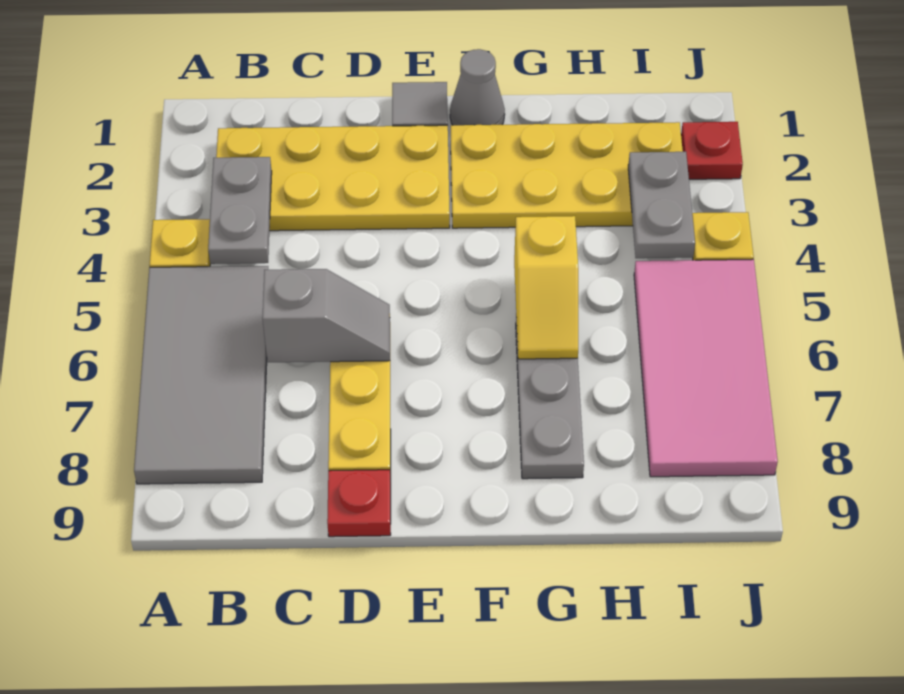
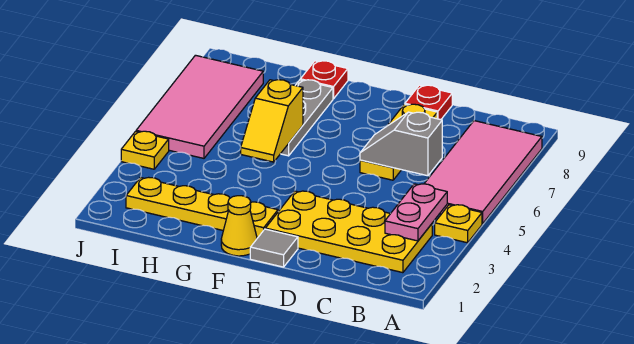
grey tile A5:B8 level 1 -> pink tile A5:B8 level 1
grey plate B3:B4 level 2 -> pink plate B3:B4 level 2
grey cone F1 level 1 -> yellow cone F1 level 1
yellow plate F2:I3 level 1 -> yellow plate F2:I2 level 1
yellow slope G5:G6 level 2 top 5 -> yellow slope G5:G6 level 2 top 6
grey plate I3:I4 level 2 -> none
red plate J2 level 1 -> red plate G9 level 1

